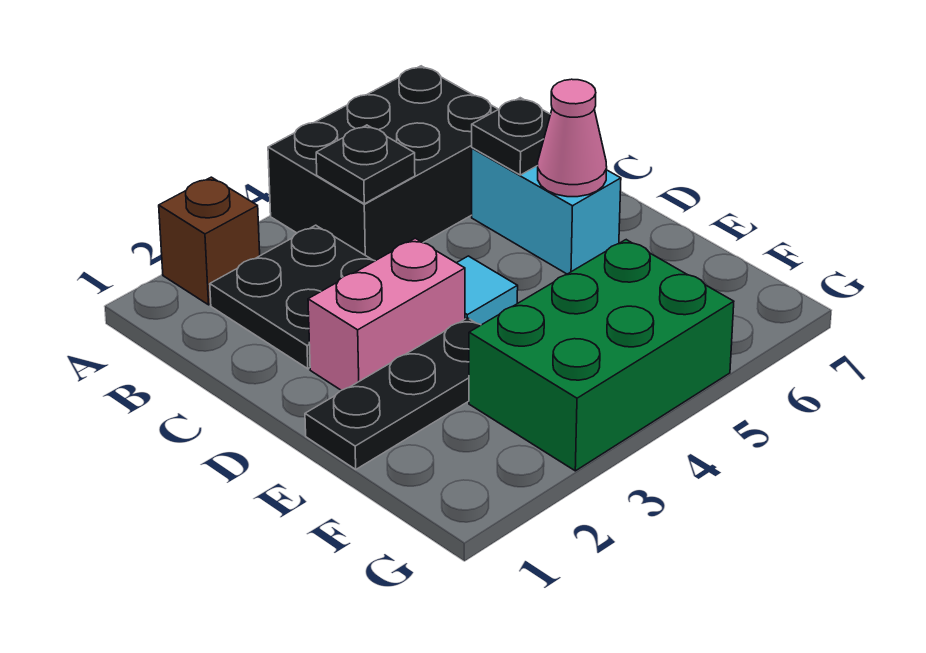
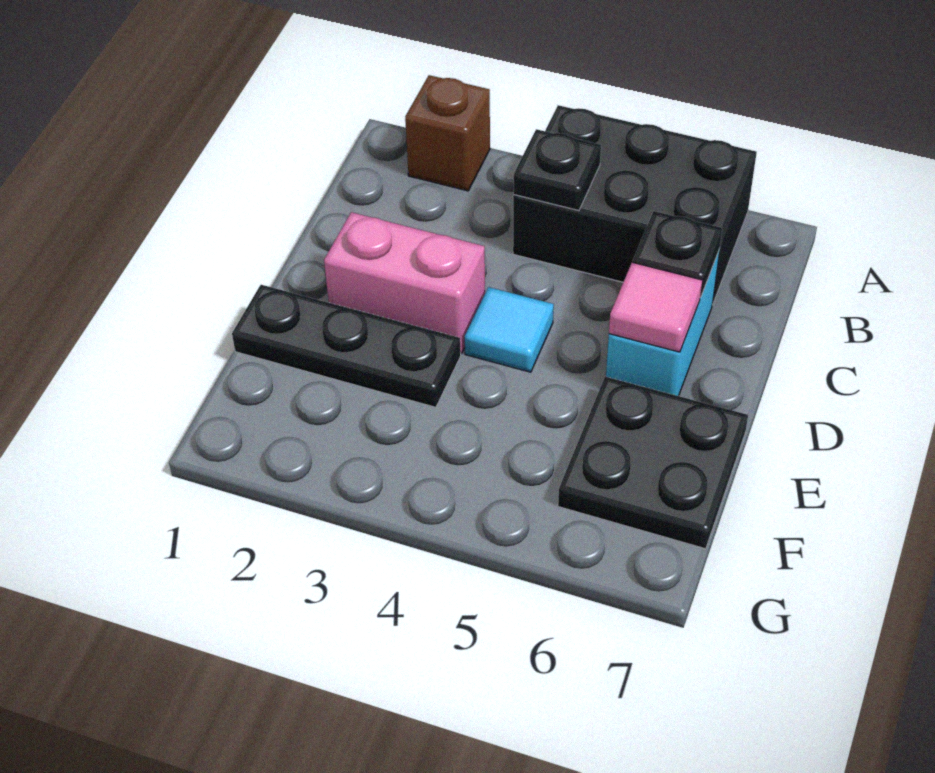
black plate B2:C3 level 1 -> black plate E6:F7 level 1
pink cone D6 level 2 -> pink tile D6 level 2
green brick F3:G5 level 1 -> none

